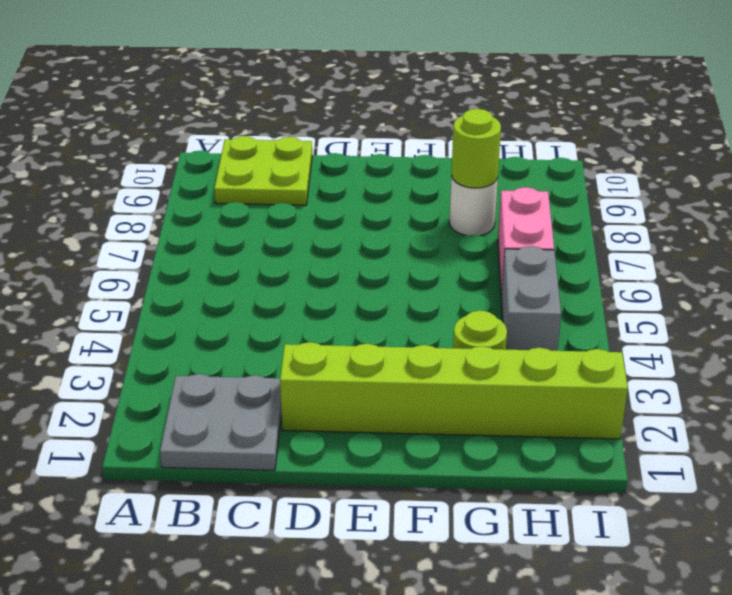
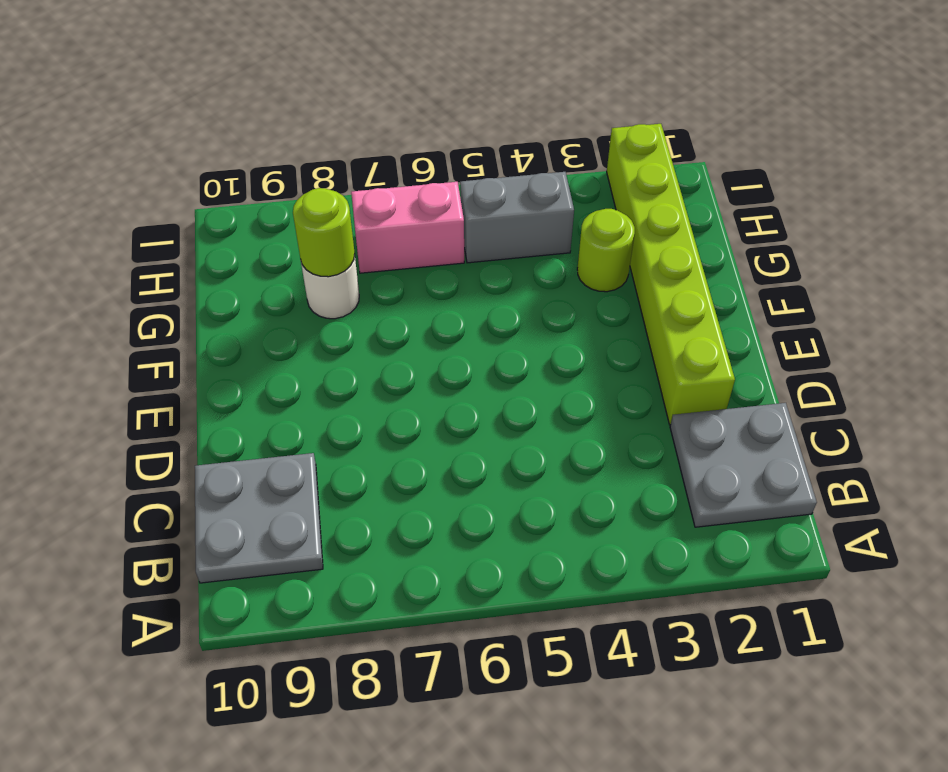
lime plate B9:C10 level 1 -> grey plate B9:C10 level 1

